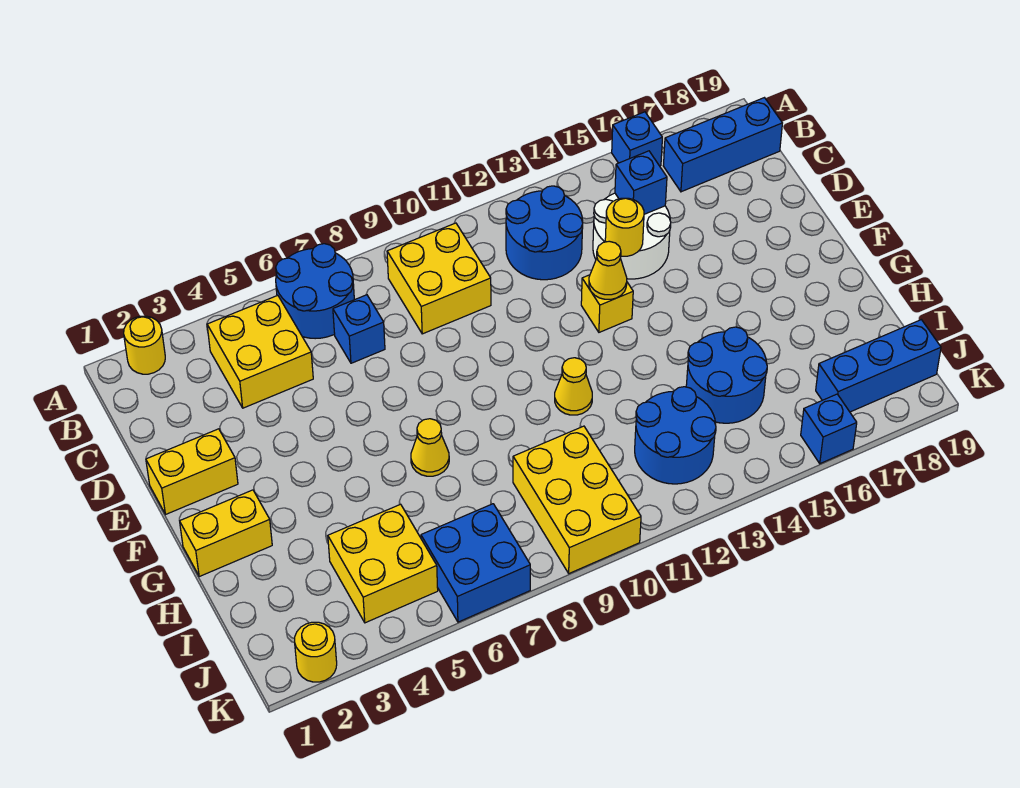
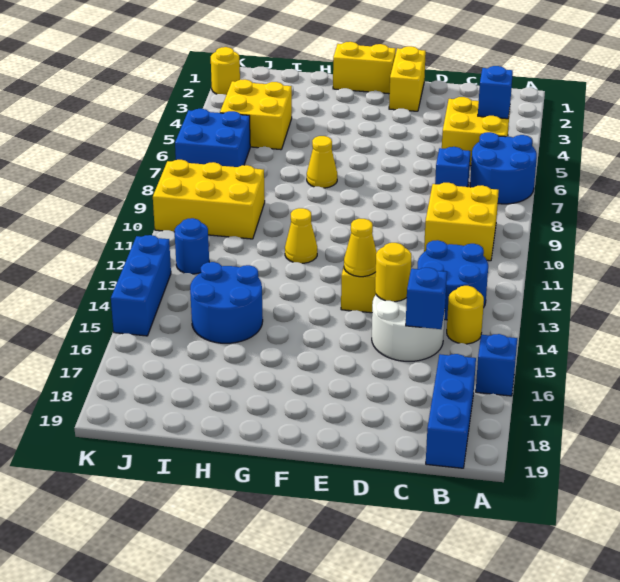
yellow round brick A2 level 1 -> yellow round brick B14 level 1
yellow brick G1:G2 level 1 -> yellow brick F1:G1 level 1
blue round brick I12:J13 level 1 -> blue round brick J12 level 1
blue brick J17:J19 level 1 -> blue brick K13:K15 level 1
blue brick K16 level 1 -> blue brick B4 level 2

